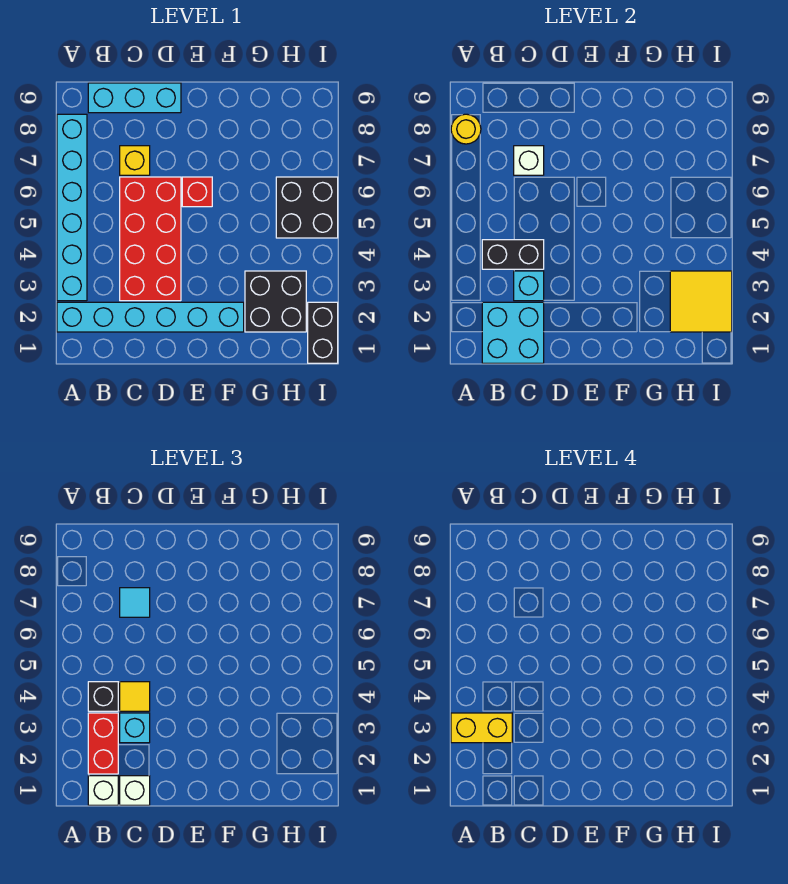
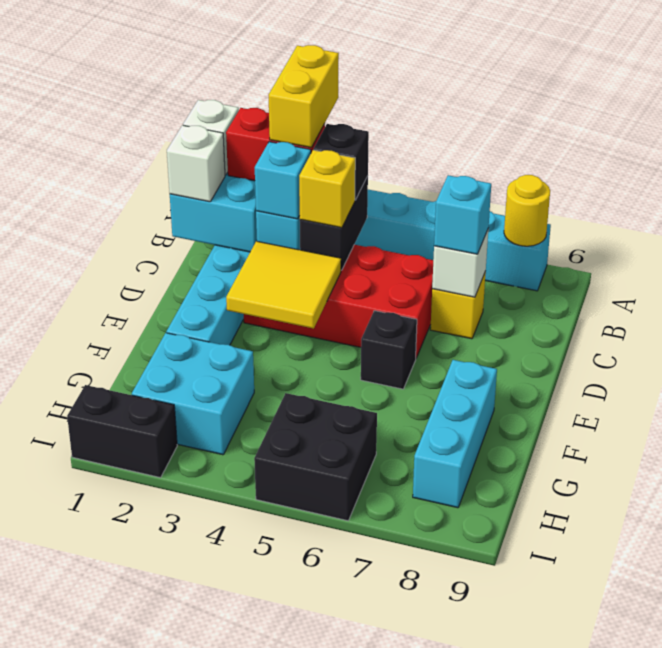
cyan brick B9:D9 level 1 -> cyan brick F8:H8 level 1
yellow tile C4 level 3 -> yellow brick C4 level 3
cyan tile C7 level 3 -> cyan brick C7 level 3
red brick E6 level 1 -> black brick E6 level 1
black brick G2:H3 level 1 -> cyan brick G2:H3 level 1
yellow tile H2:I3 level 2 -> yellow tile D3:E4 level 2

